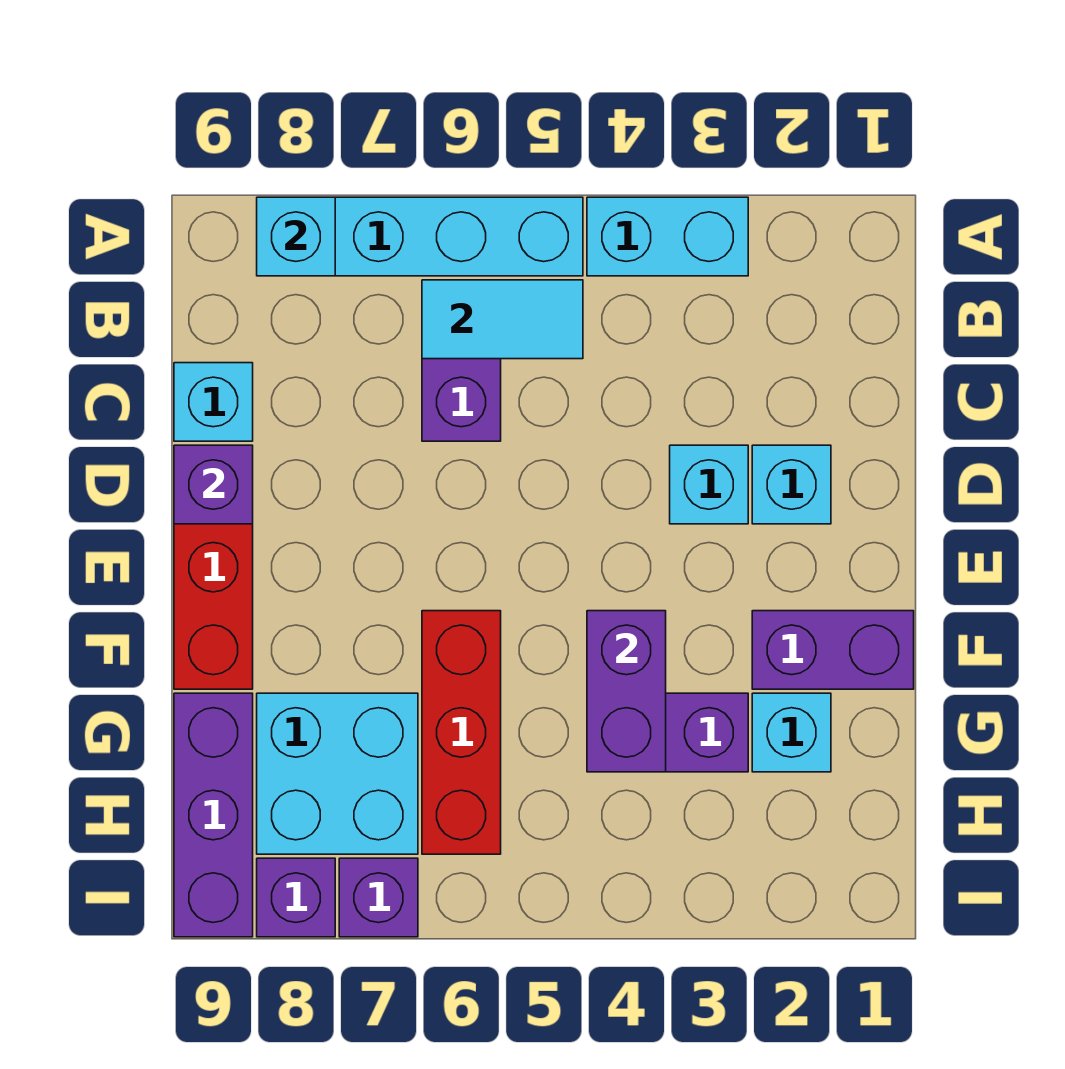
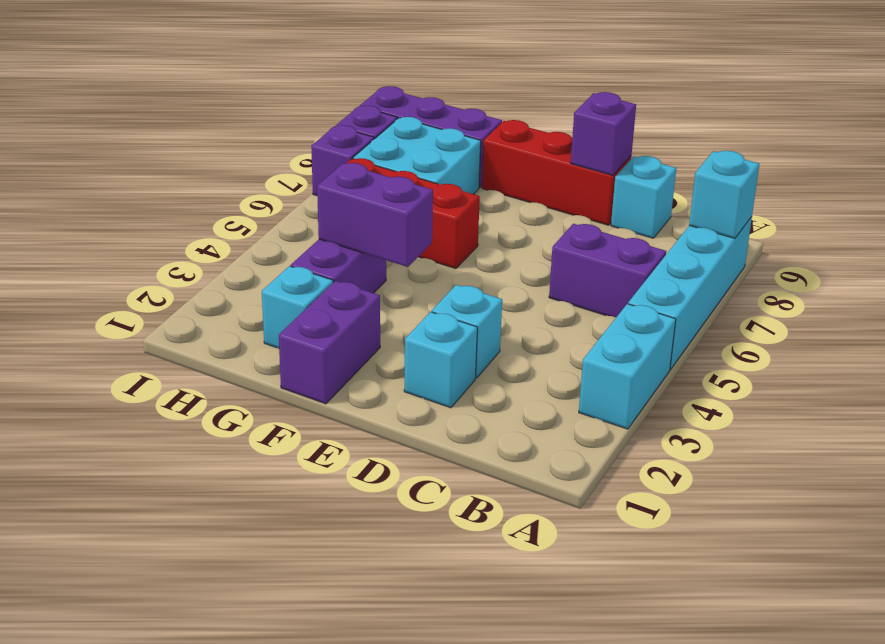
cyan tile B5:B6 level 2 -> none

